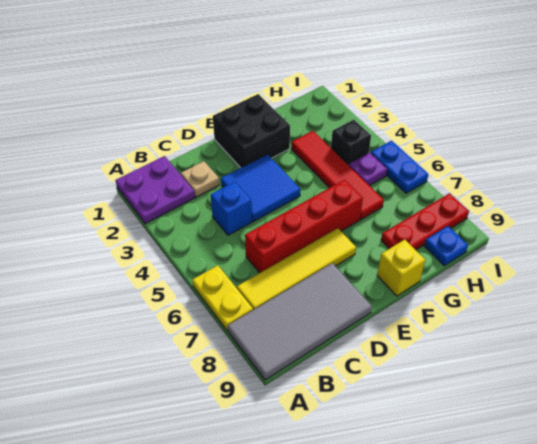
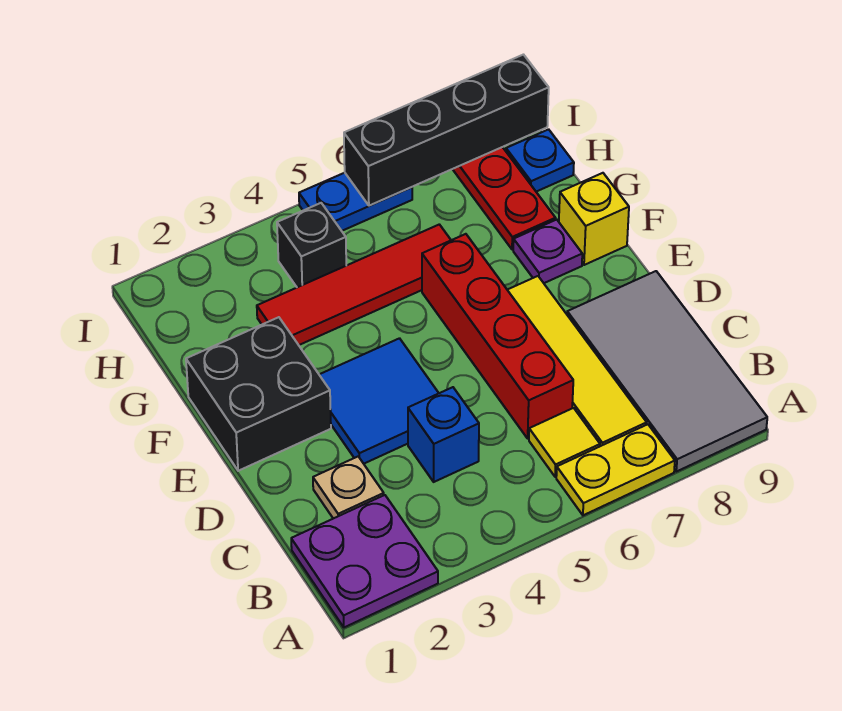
none -> yellow tile B6 level 1
purple plate H5 level 1 -> purple plate F8 level 1
none -> black brick I6:I9 level 2

